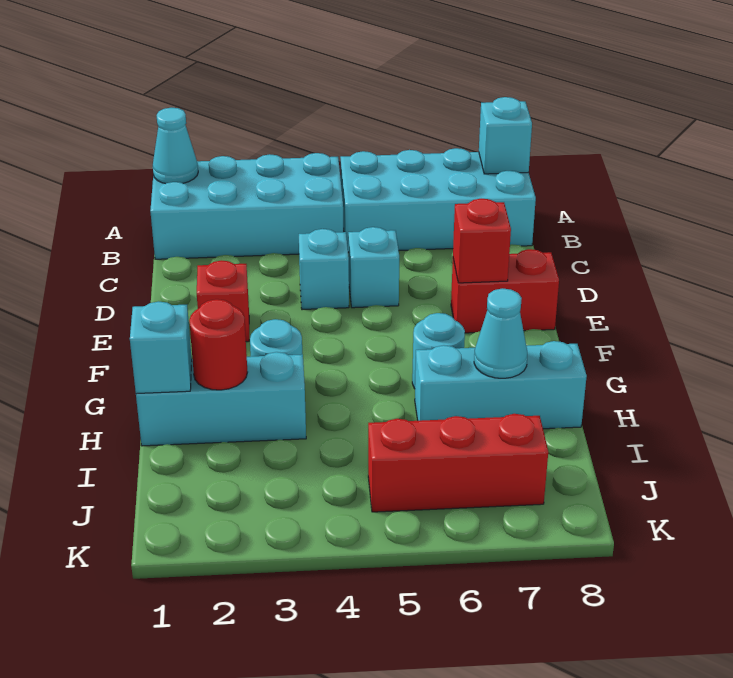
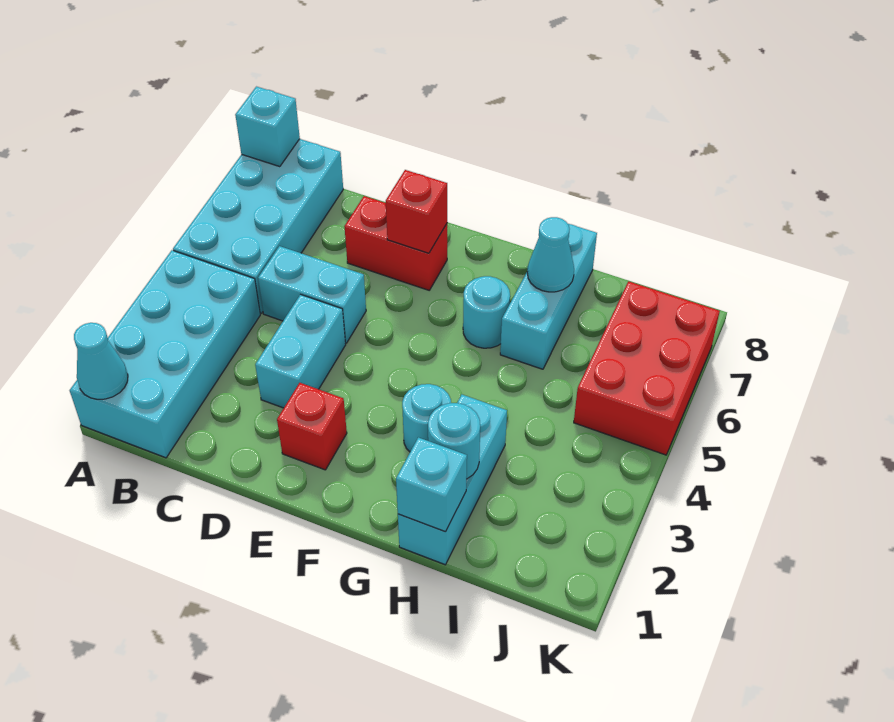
cyan brick D4 level 1 -> cyan brick D3:D4 level 1
cyan brick D5 level 1 -> cyan brick C5:D5 level 1
red brick E7:E8 level 1 -> red brick D7:E7 level 1
red round brick H2 level 2 -> cyan round brick H2 level 2
red brick J5:J7 level 1 -> red brick J5:K7 level 1

